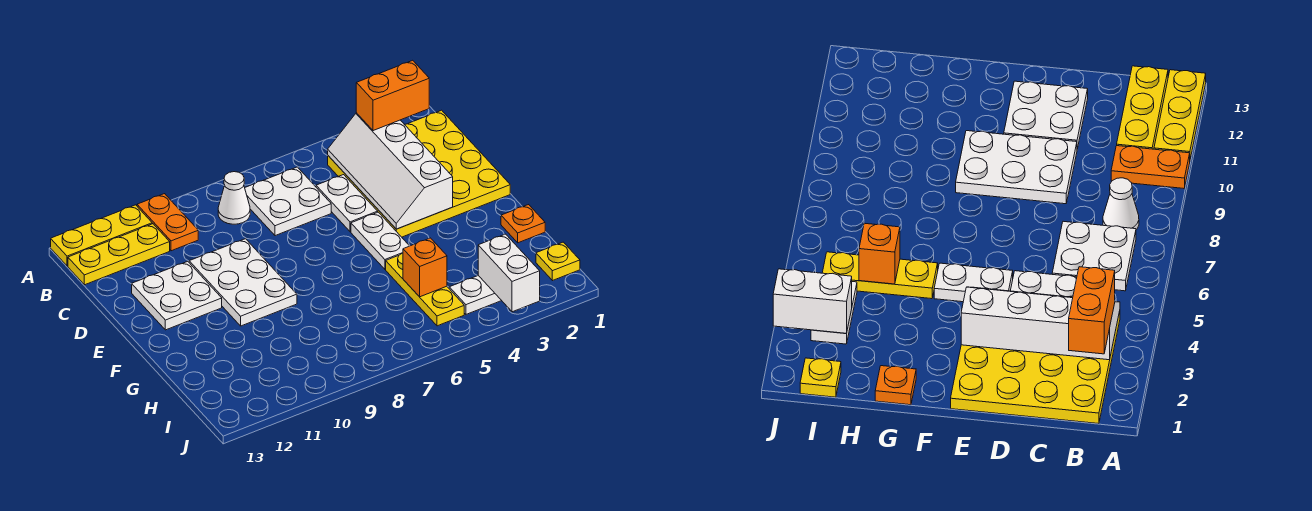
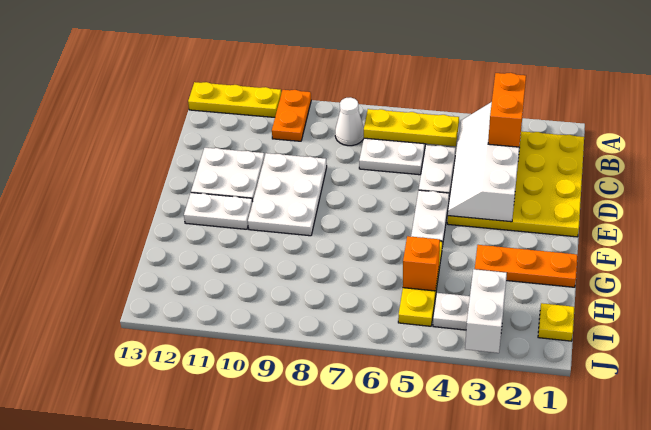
orange brick B2:B3 level 3 -> orange brick B3:C3 level 3
yellow plate B11:B13 level 1 -> yellow plate B5:B7 level 2
none -> white plate F11:F12 level 1
orange plate G1 level 1 -> orange plate G1:G3 level 1

